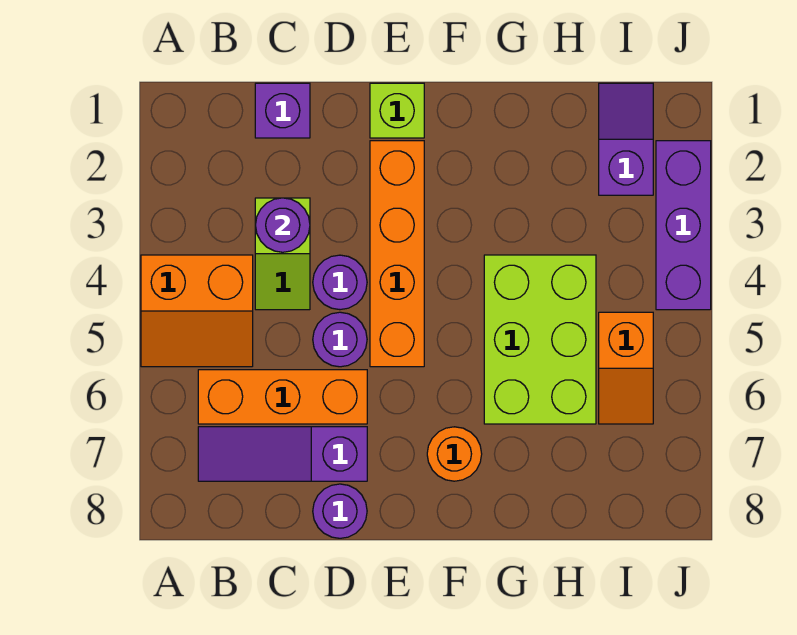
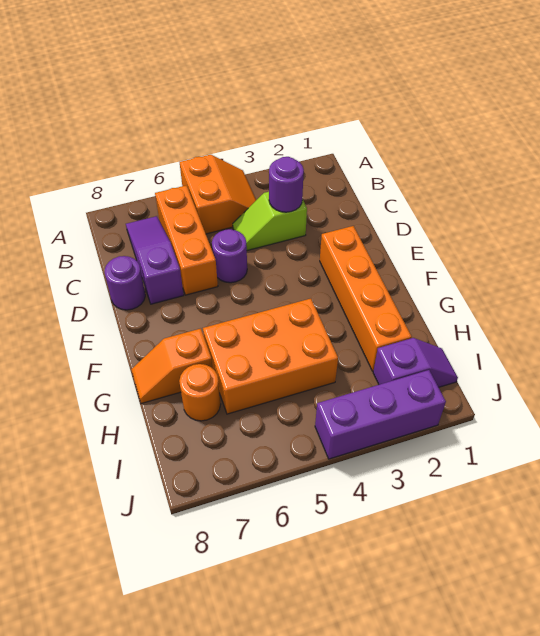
orange slope A4:B5 level 1 top 4 -> orange slope A4:B5 level 1 top 5
purple brick C1 level 1 -> none
purple round brick D4 level 1 -> none
lime brick E1 level 1 -> none
orange brick E2:E5 level 1 -> orange brick E2:H2 level 1
orange round brick F7 level 1 -> orange round brick H7 level 1
lime brick G4:H6 level 1 -> orange brick G4:H6 level 1
orange slope I5:I6 level 1 top 5 -> orange slope G7:G8 level 1 top 7

